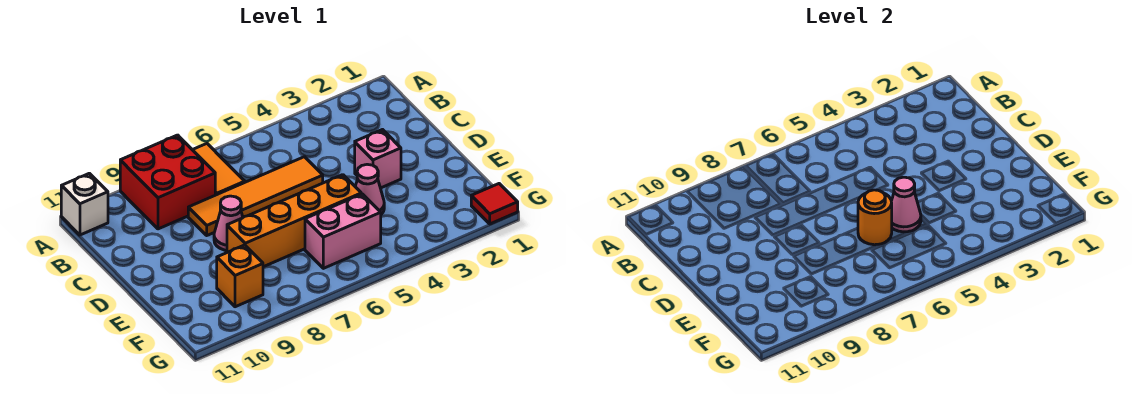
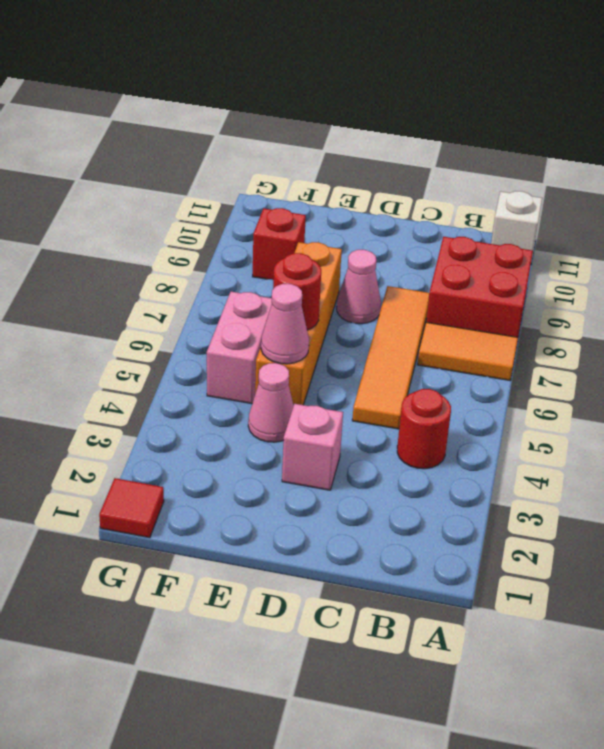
none -> red round brick B4 level 1
orange round brick E6 level 2 -> red round brick E6 level 2
orange brick F9 level 1 -> red brick F9 level 1

